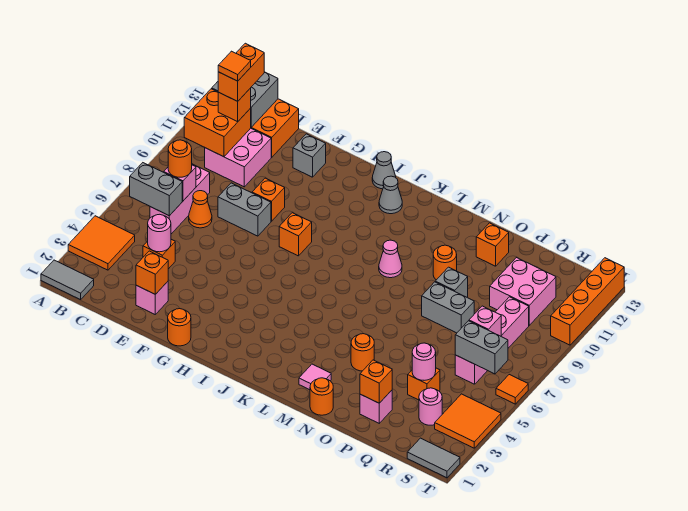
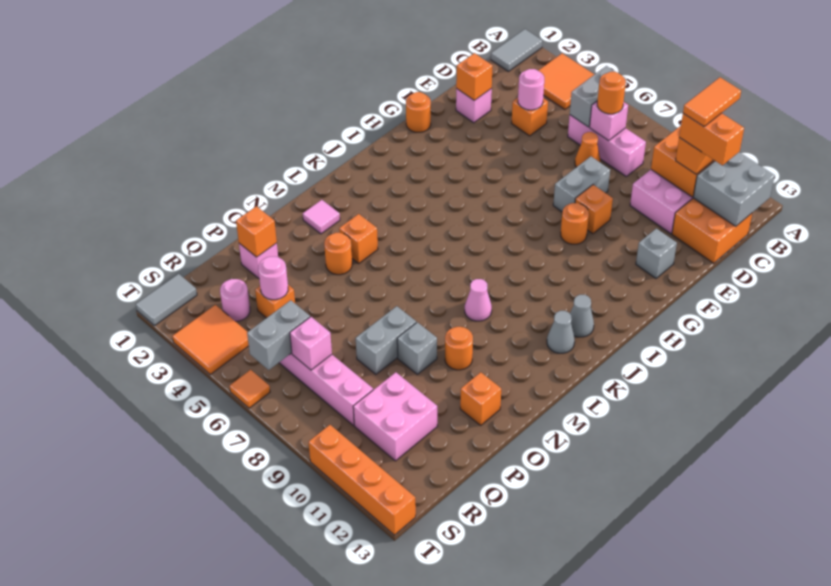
orange tile C11 level 5 -> orange tile B11:C11 level 5
orange brick H8 level 1 -> orange brick M4 level 1
grey cone I13 level 1 -> grey cone K12 level 1
orange round brick N1 level 1 -> orange round brick G9 level 1

